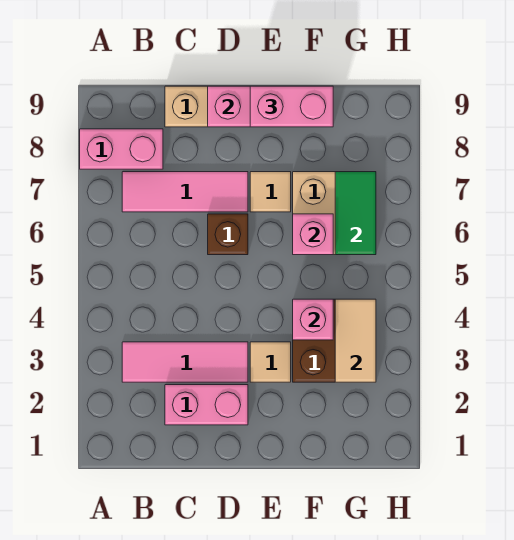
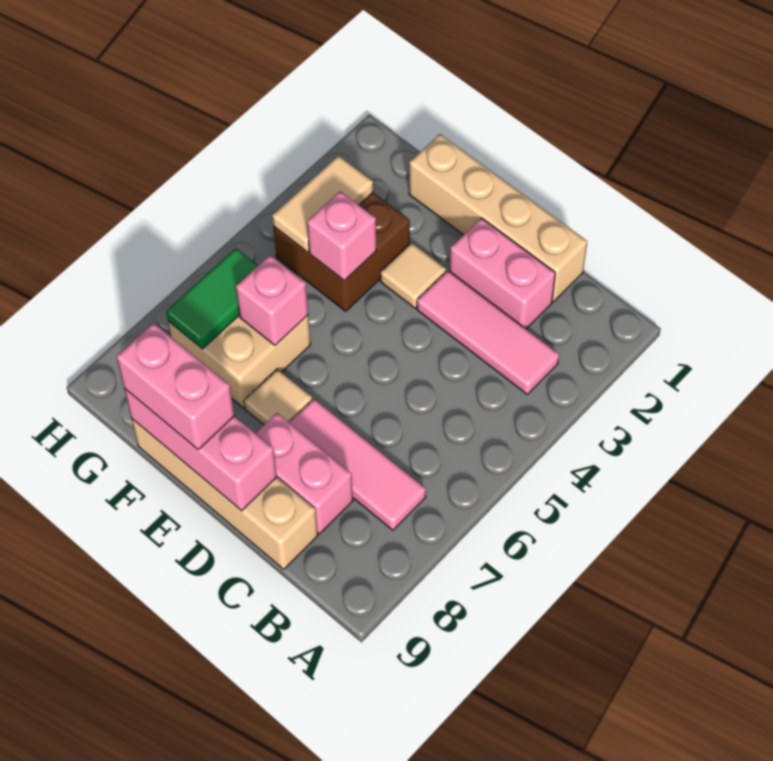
pink brick A8:B8 level 1 -> pink brick C8:D8 level 1
none -> tan brick C1:F1 level 1
brown brick D6 level 1 -> none

